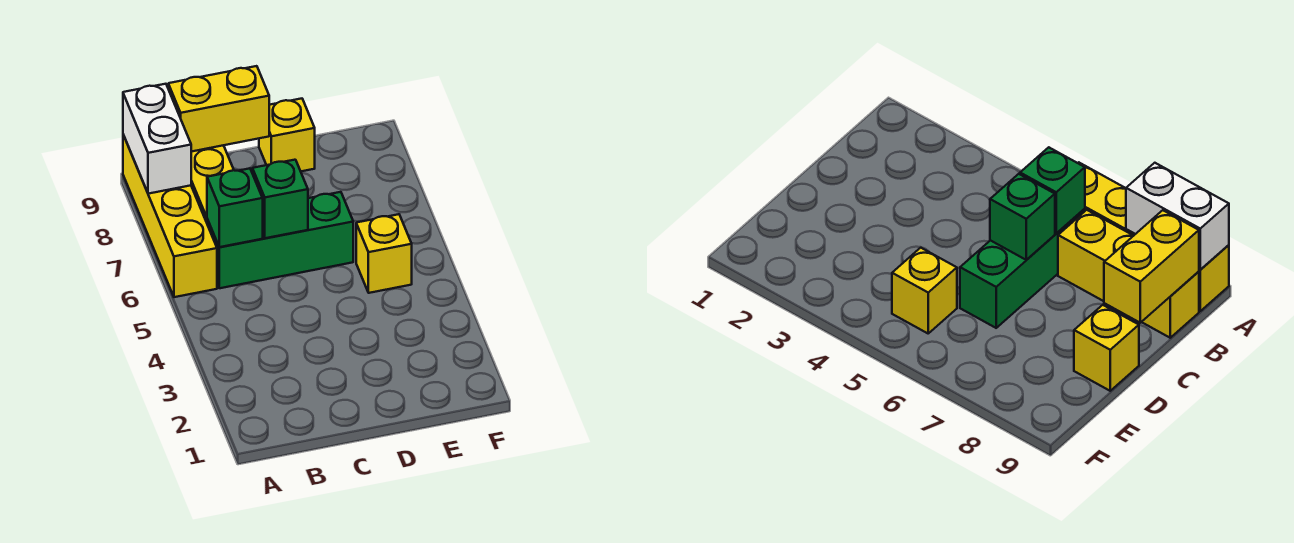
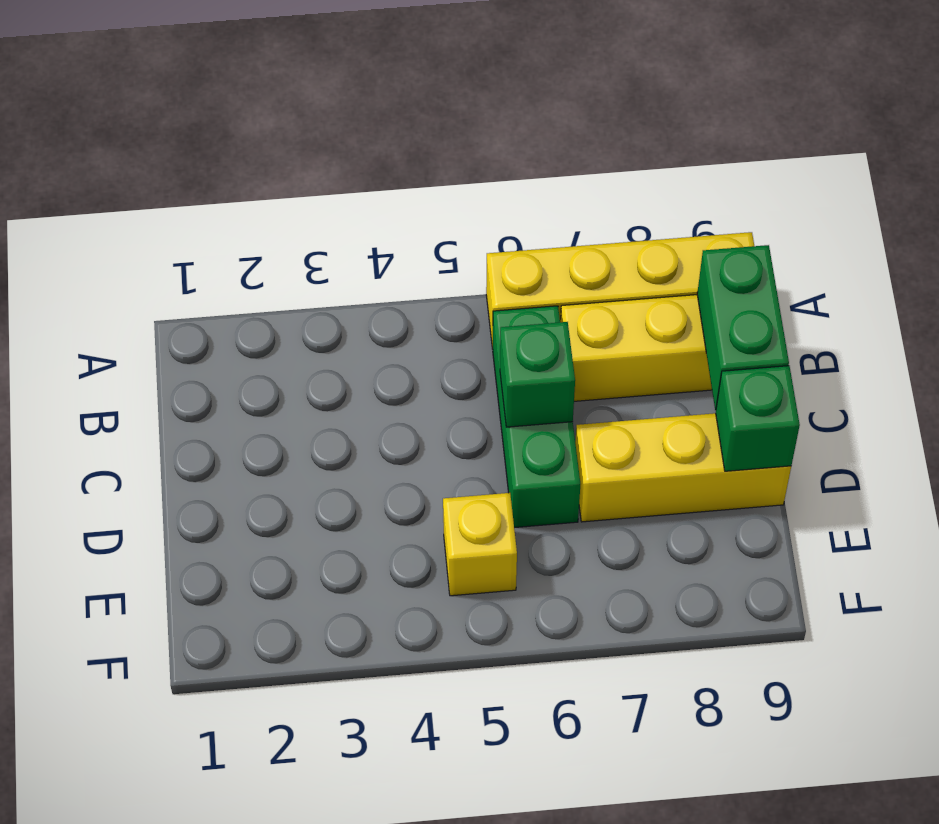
white brick A8:A9 level 2 -> none
green brick B6 level 2 -> green brick D9 level 2
yellow brick B9:C9 level 2 -> green brick B9:C9 level 2
yellow brick D9 level 1 -> yellow brick D7:D9 level 1

